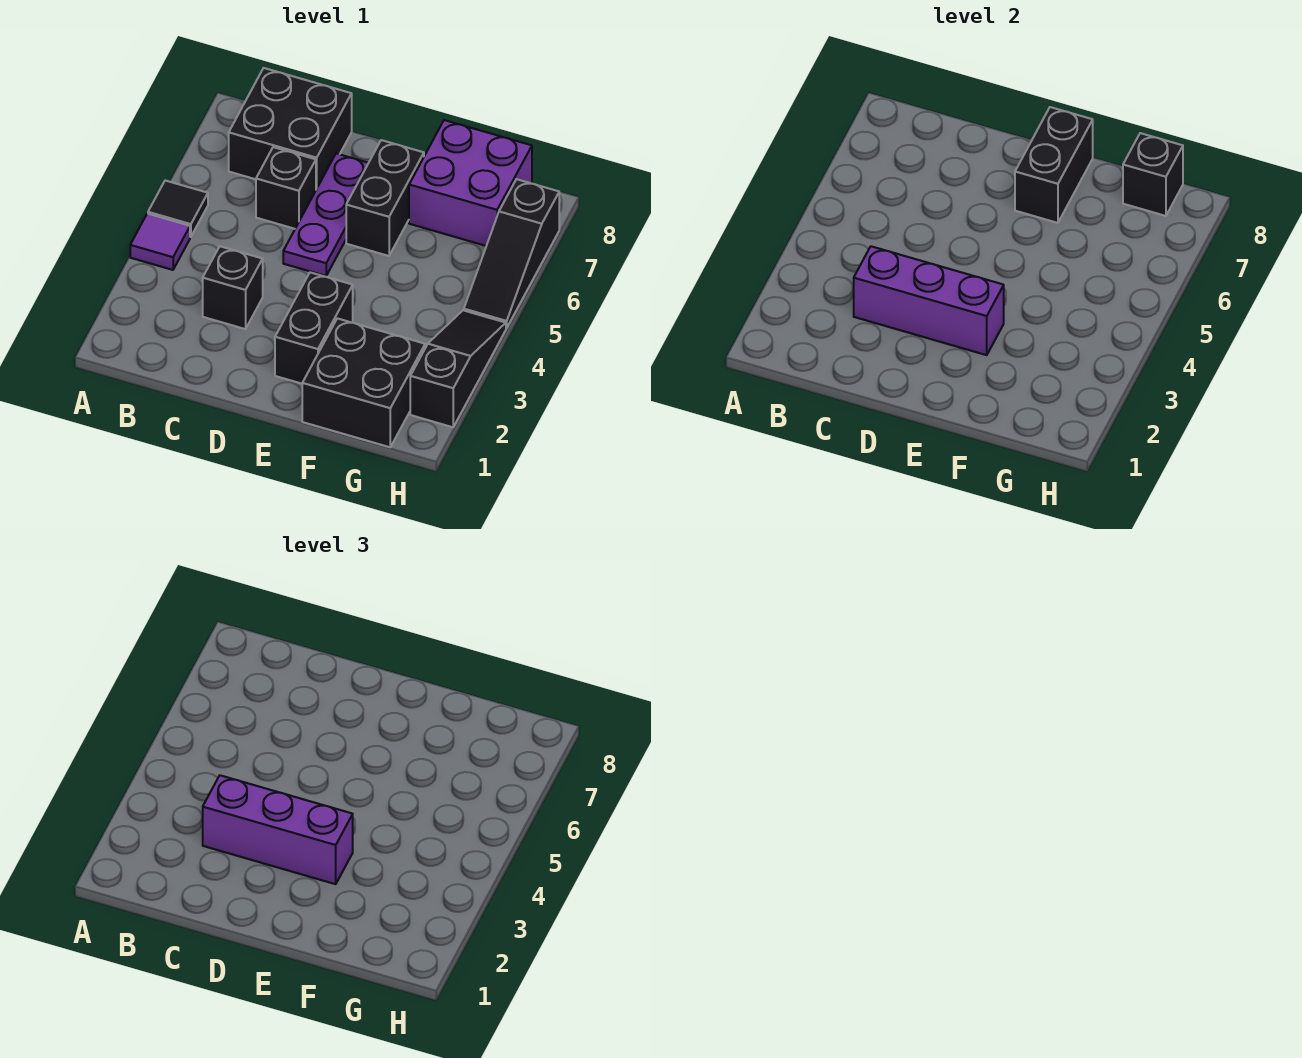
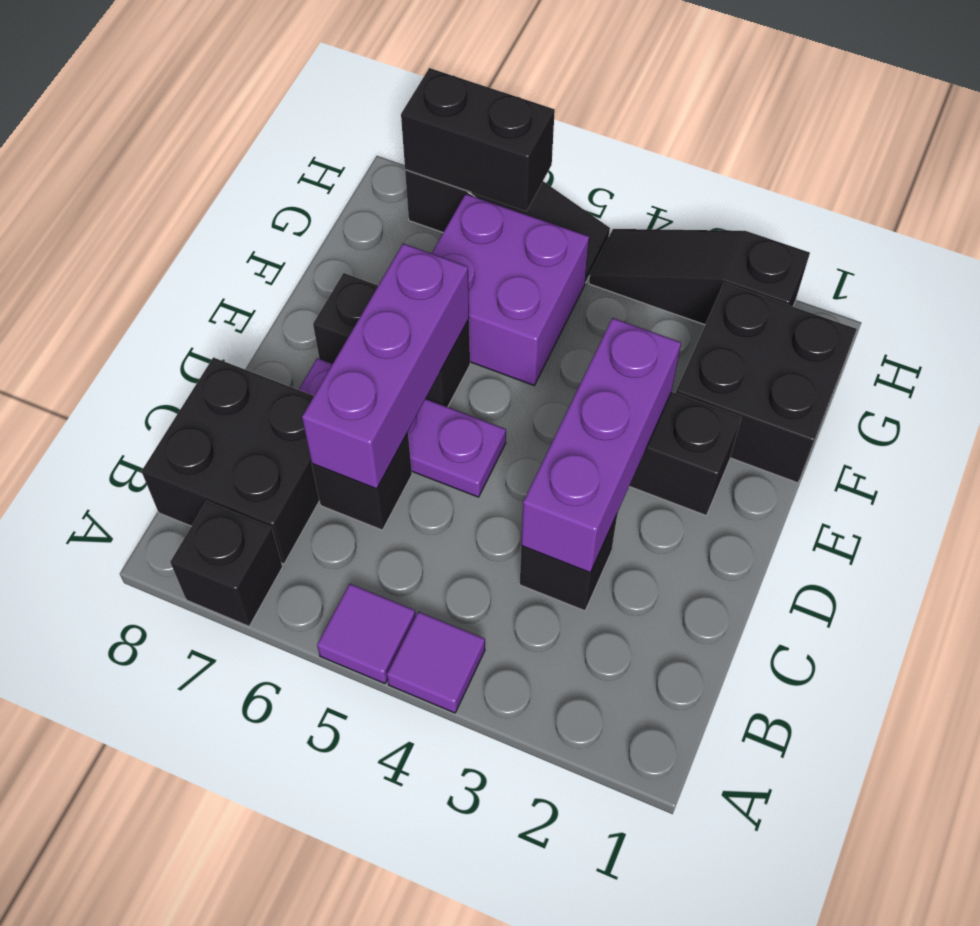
black tile A5 level 1 -> purple tile A5 level 1
purple brick C3:E3 level 3 -> purple brick C6:E6 level 2
black brick E7:E8 level 2 -> black brick H6:H7 level 2
purple brick F7:G8 level 1 -> purple brick F5:G6 level 1
black brick G8 level 2 -> black brick A7 level 1

